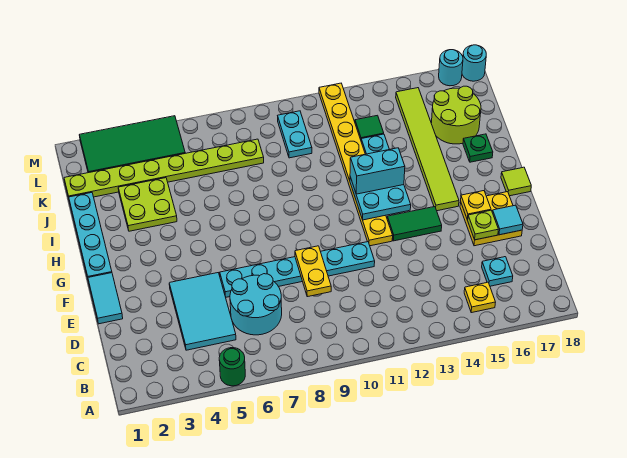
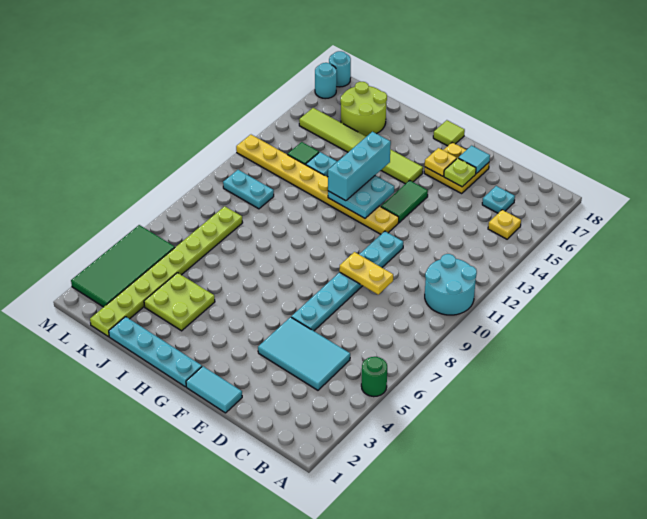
cyan round brick C6:D7 level 1 -> cyan round brick A10:B11 level 1
cyan brick H12:H13 level 3 -> cyan brick H12:H14 level 3
green plate I17 level 1 -> none

